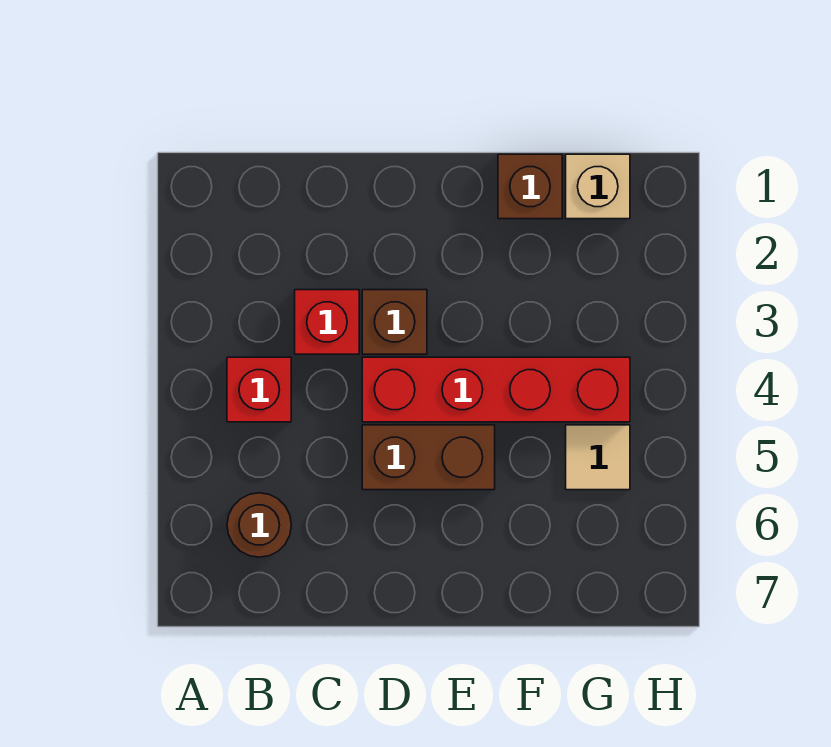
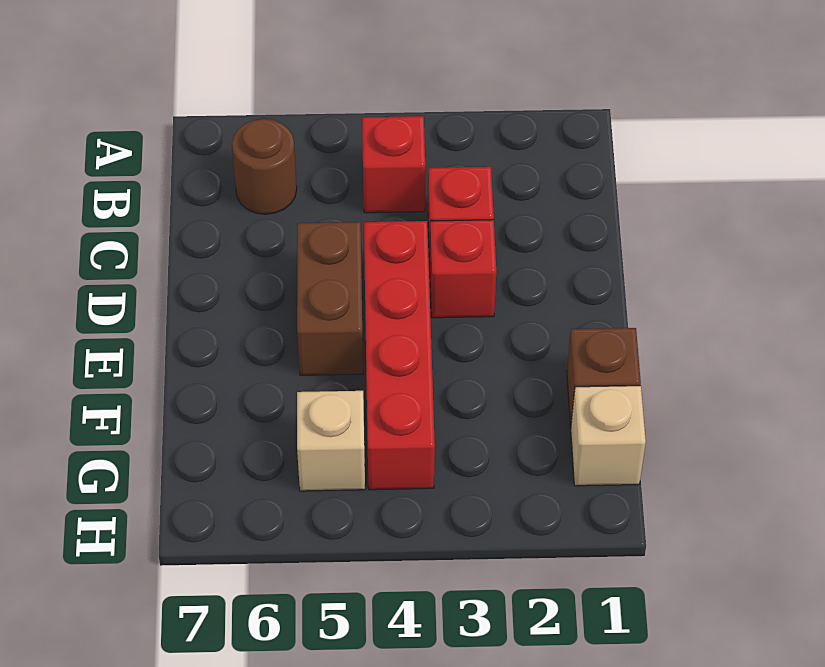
brown brick D3 level 1 -> red brick D3 level 1
tan tile G5 level 1 -> tan brick G5 level 1

